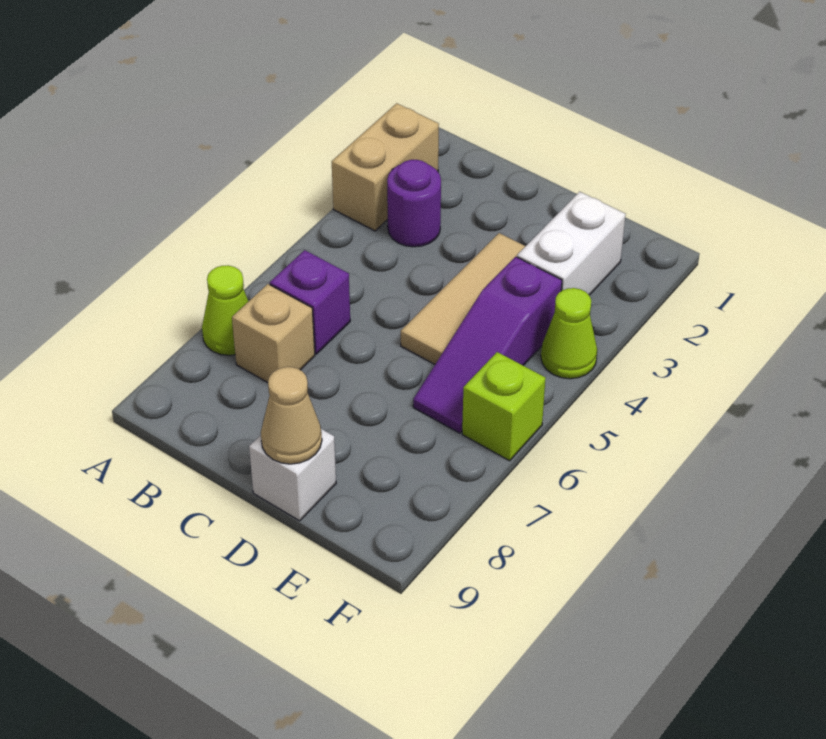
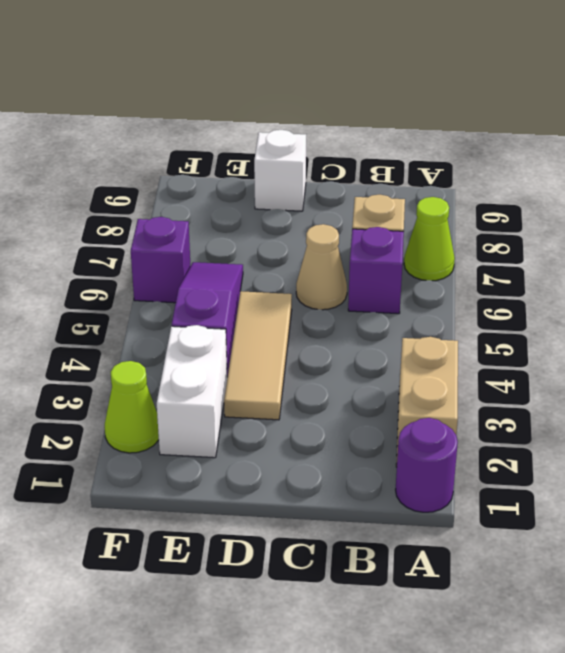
purple round brick B3 level 1 -> purple round brick A1 level 1
tan cone D9 level 2 -> tan cone C6 level 1
lime cone F4 level 1 -> lime cone F2 level 1
lime brick F6 level 1 -> purple brick F6 level 1

